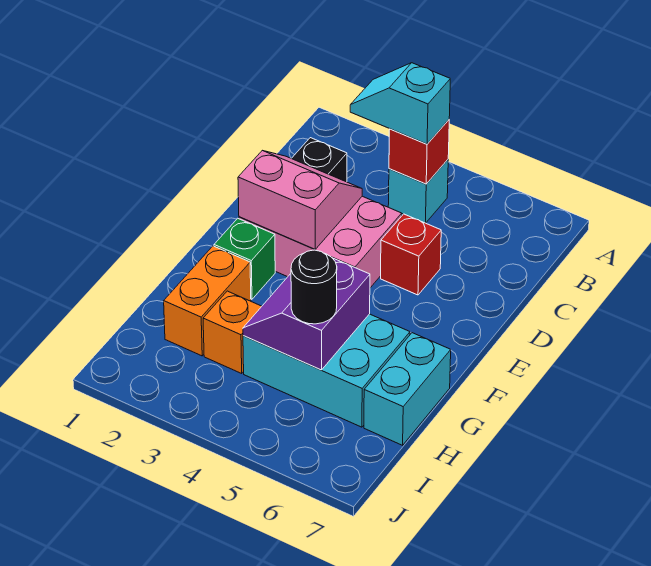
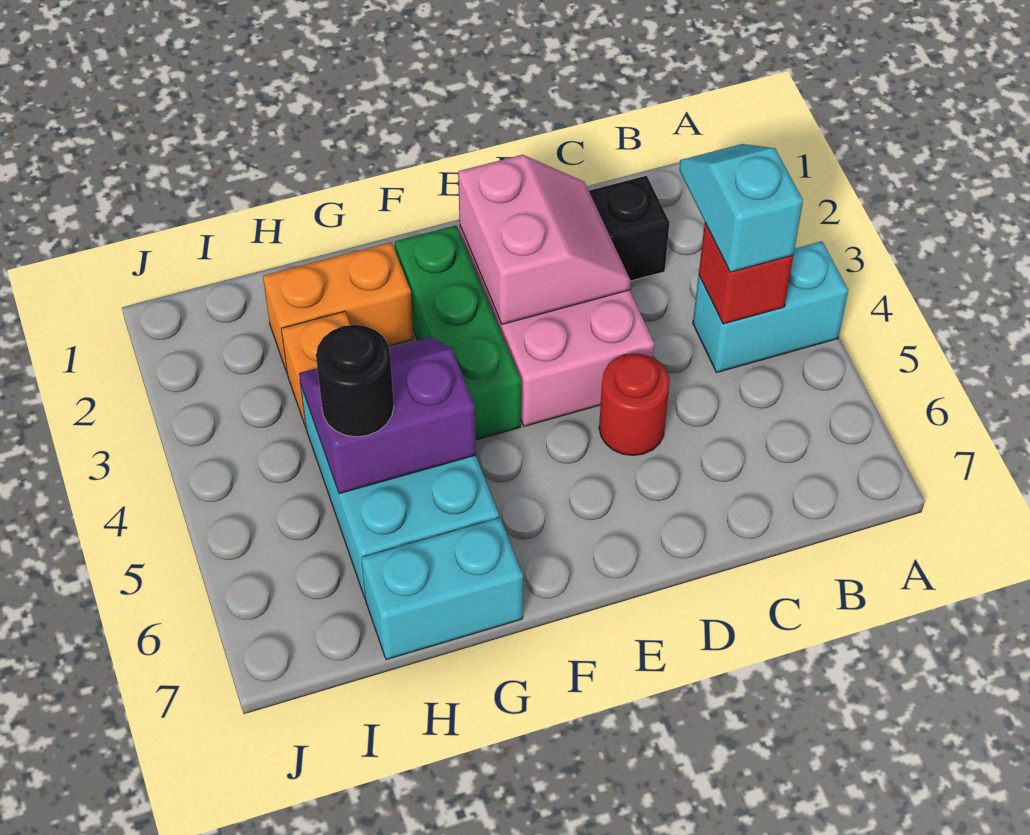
cyan brick B4 level 1 -> cyan brick A4:B4 level 1
red brick D5 level 1 -> red round brick D5 level 1
green brick F2 level 1 -> green brick F2:F4 level 1

